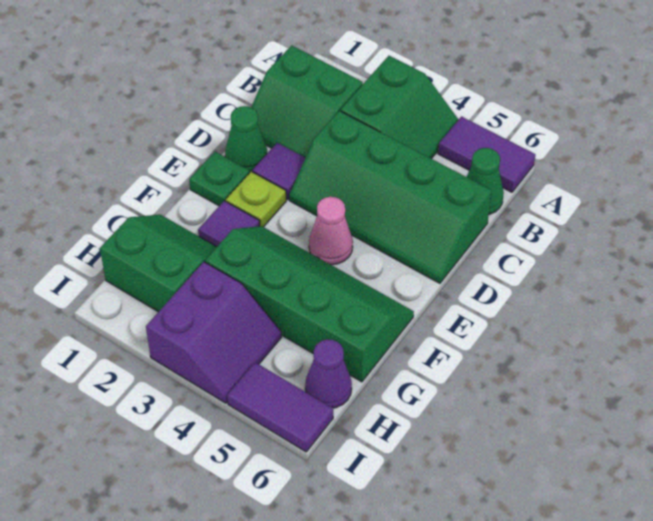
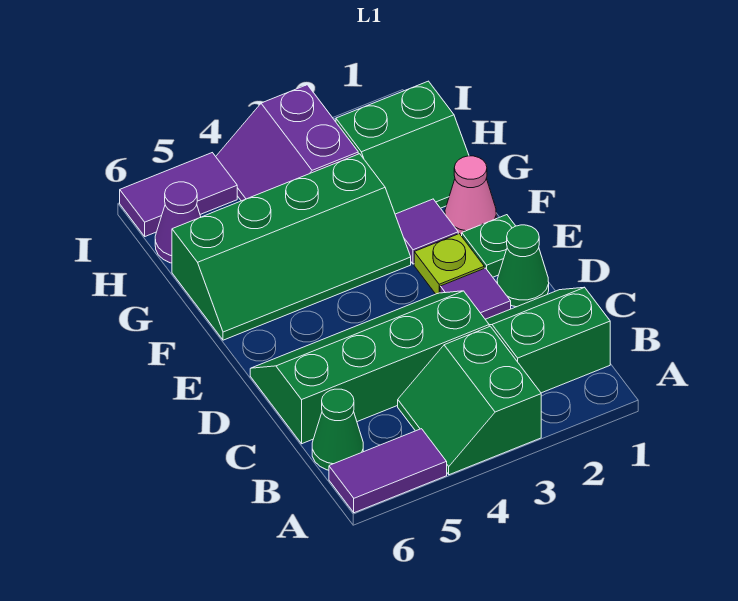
pink cone E4 level 1 -> pink cone F1 level 1

